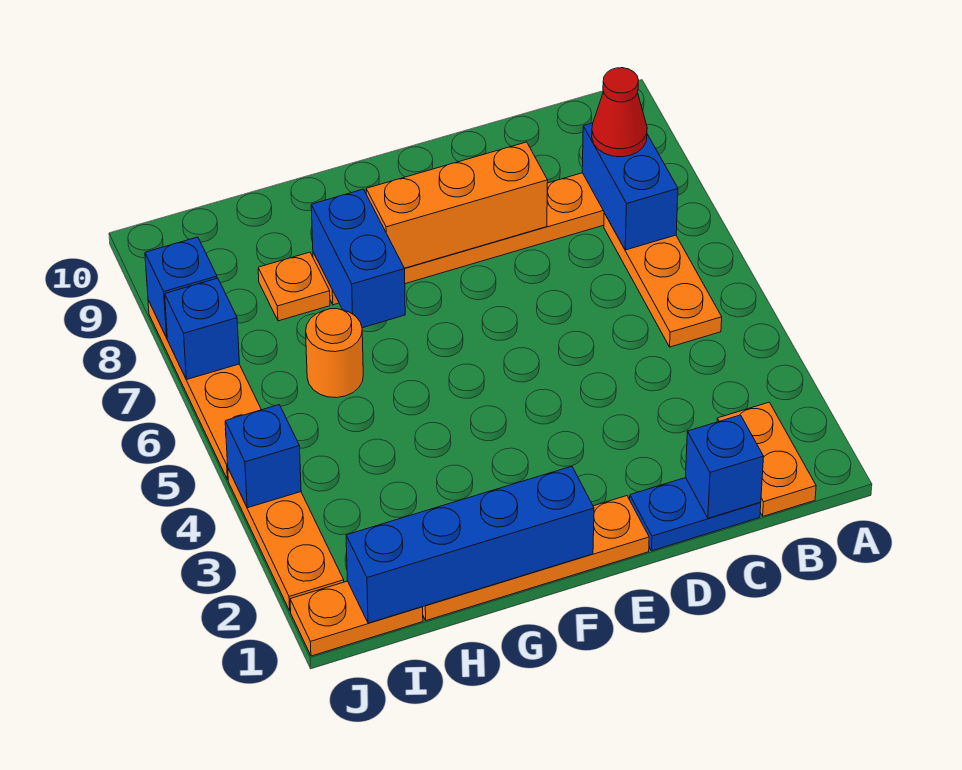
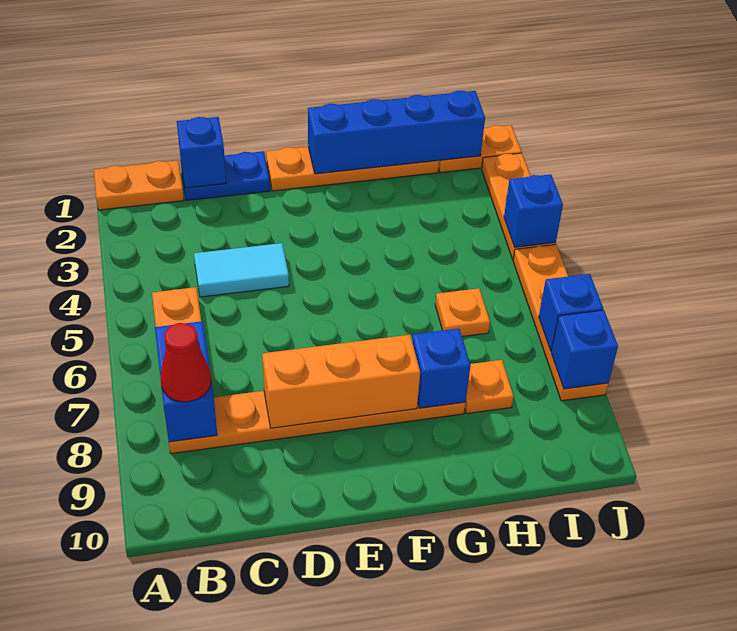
orange plate B1:B2 level 1 -> orange plate A1:B1 level 1
none -> cyan tile C4:D4 level 1
blue brick G7:G8 level 2 -> blue brick G8 level 2
orange round brick H6 level 1 -> orange plate H6 level 1

